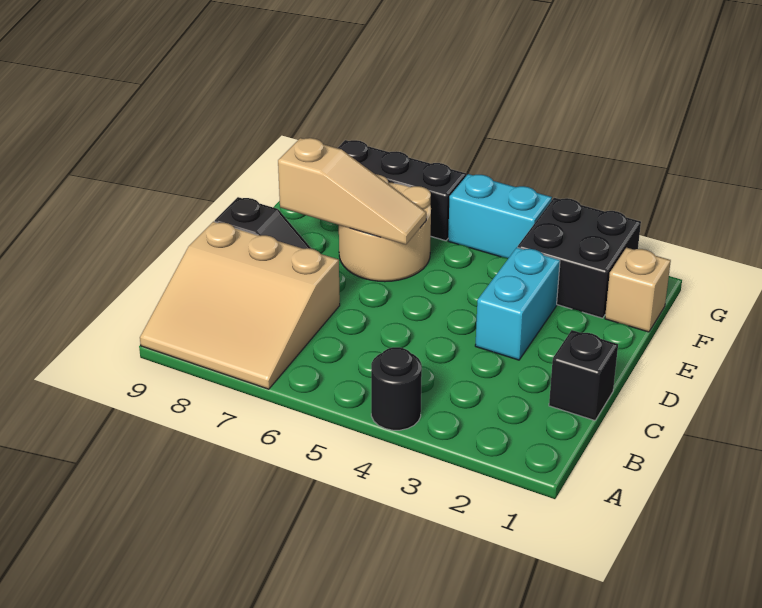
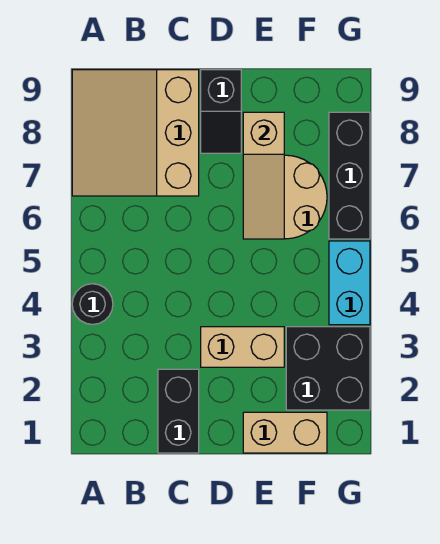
black brick C1 level 1 -> black brick C1:C2 level 1
cyan brick D3:E3 level 1 -> tan brick D3:E3 level 1
tan brick F1 level 1 -> tan brick E1:F1 level 1

